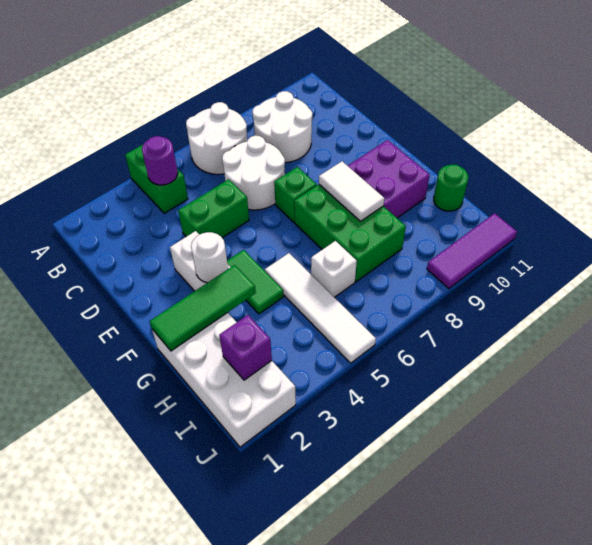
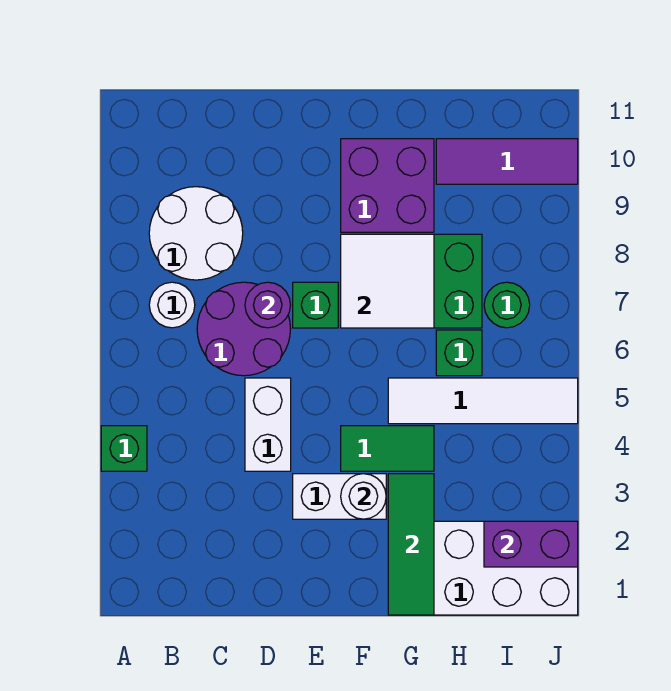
green brick A4:B4 level 1 -> green brick A4 level 1
white round brick A6:B7 level 1 -> white round brick B7 level 1
purple round brick B4 level 2 -> purple round brick D7 level 2
white round brick C6:D7 level 1 -> purple round brick C6:D7 level 1
green brick D4:D5 level 1 -> white brick D4:D5 level 1
white tile F8:G8 level 2 -> white tile F7:G8 level 2
white brick H6 level 1 -> green brick H6 level 1
green round brick H11 level 1 -> green round brick I7 level 1
purple brick I2 level 2 -> purple brick I2:J2 level 2
purple tile J9:J11 level 1 -> purple tile H10:J10 level 1

